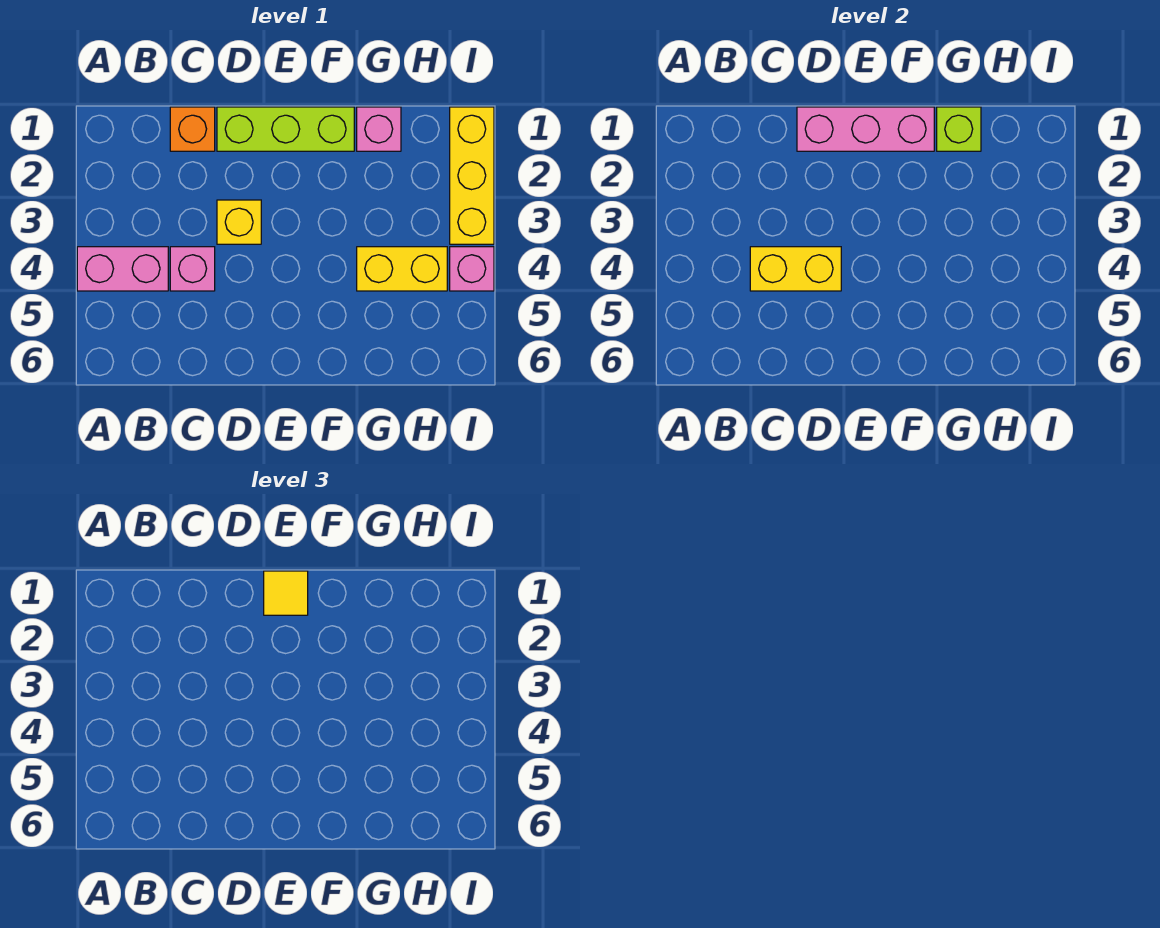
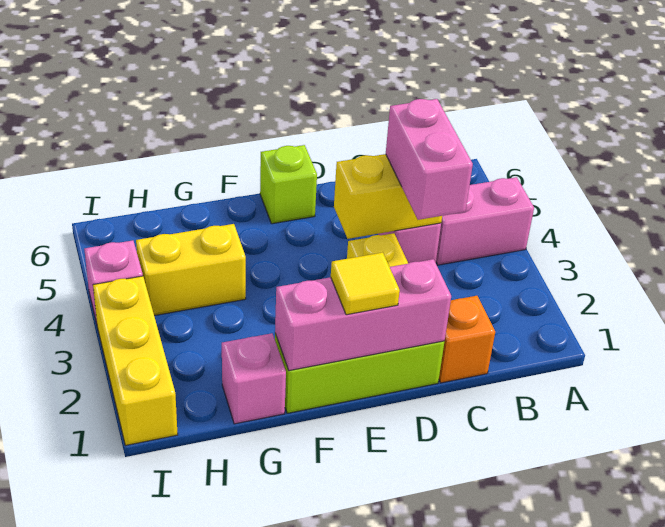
none -> pink brick C3:C4 level 3
lime brick G1 level 2 -> lime brick E6 level 1

